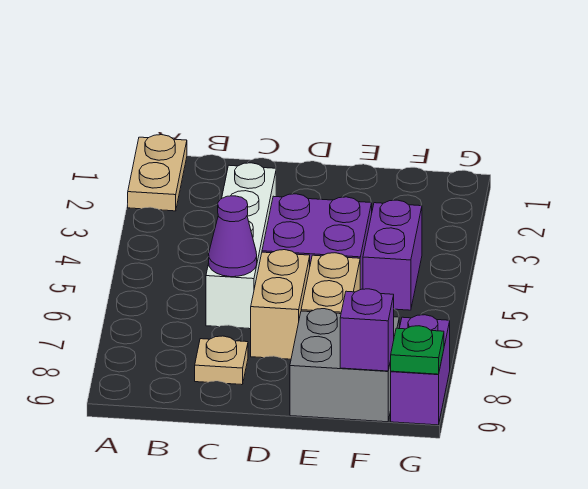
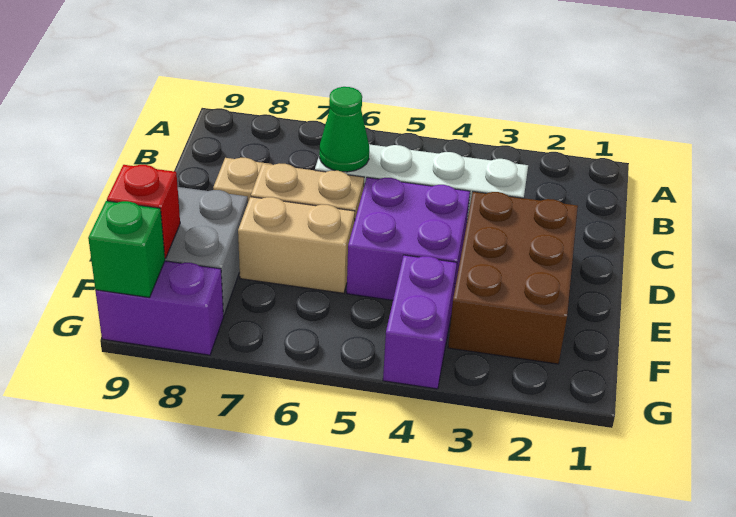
tan plate A1:A2 level 1 -> none
purple cone C6 level 2 -> green cone C6 level 2
none -> brown brick D2:F3 level 1
purple brick F4:F5 level 1 -> purple brick F4:G4 level 1
purple brick F9 level 2 -> red brick F9 level 2
green plate G9 level 2 -> green brick G9 level 2

